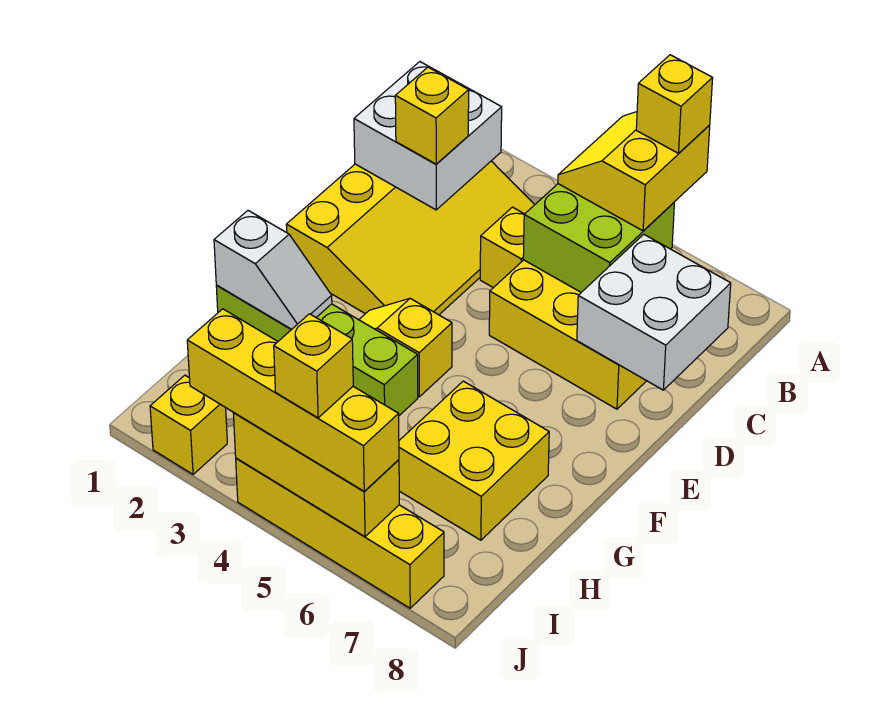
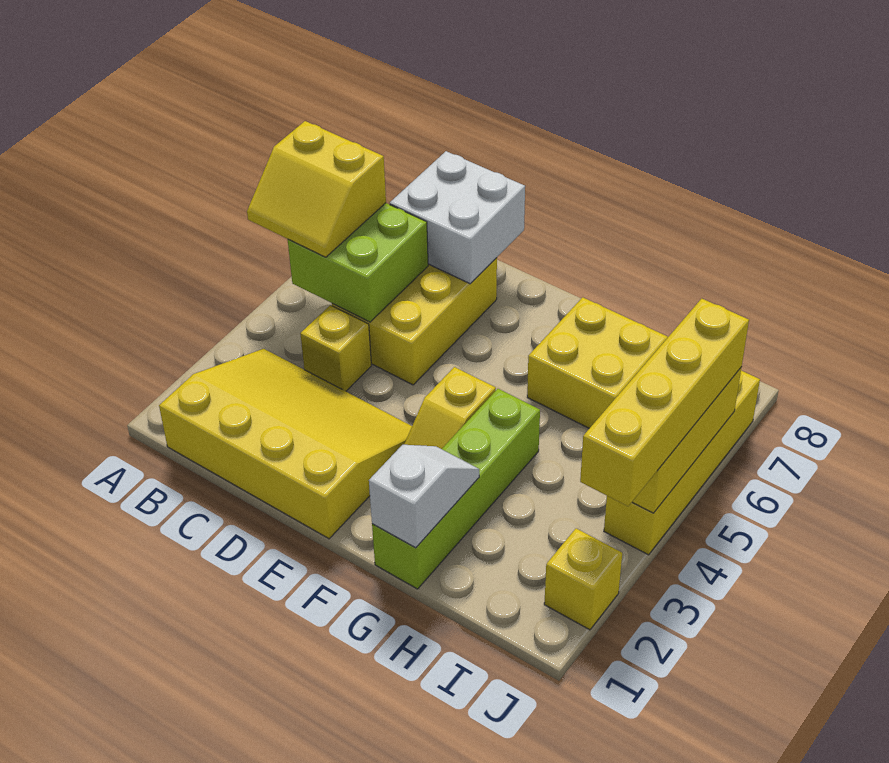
yellow brick A6 level 4 -> none
white brick B1:C2 level 2 -> none
yellow brick C2 level 3 -> none
yellow brick J5 level 4 -> none

